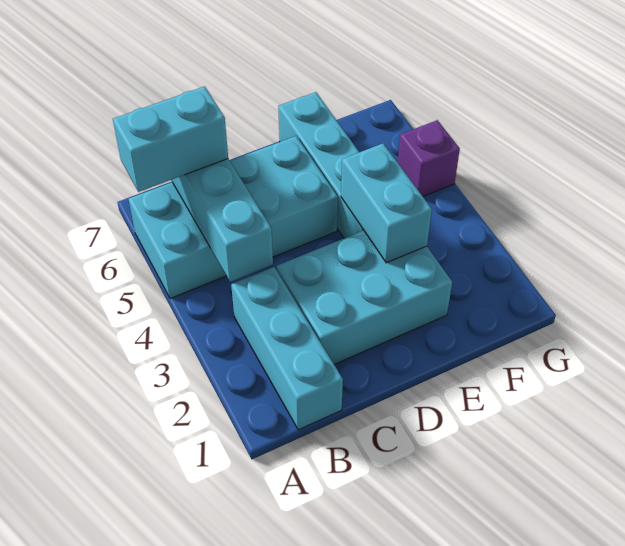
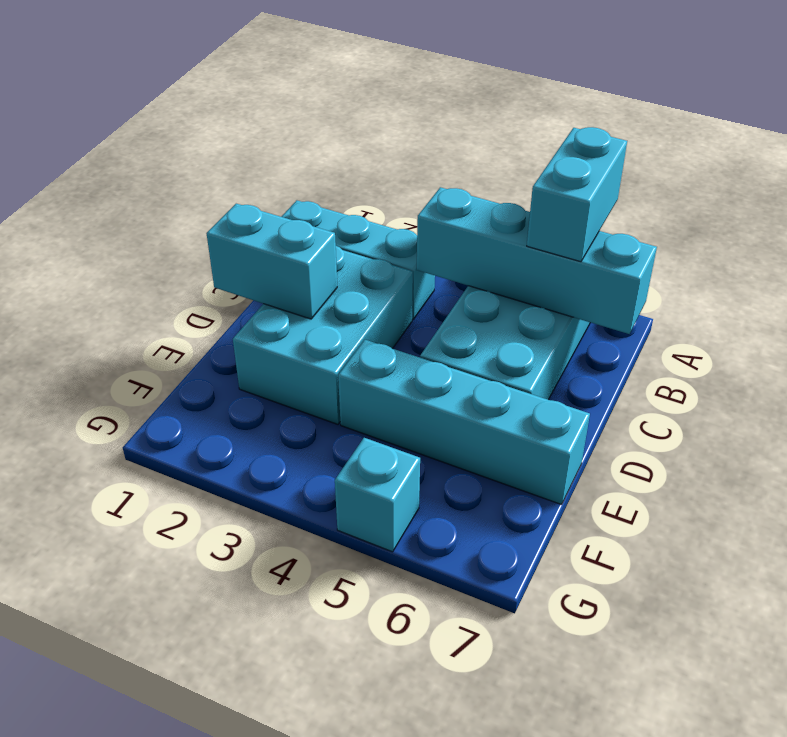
cyan brick E3:E4 level 2 -> cyan brick D1:D2 level 2
purple brick G5 level 1 -> cyan brick G5 level 1

